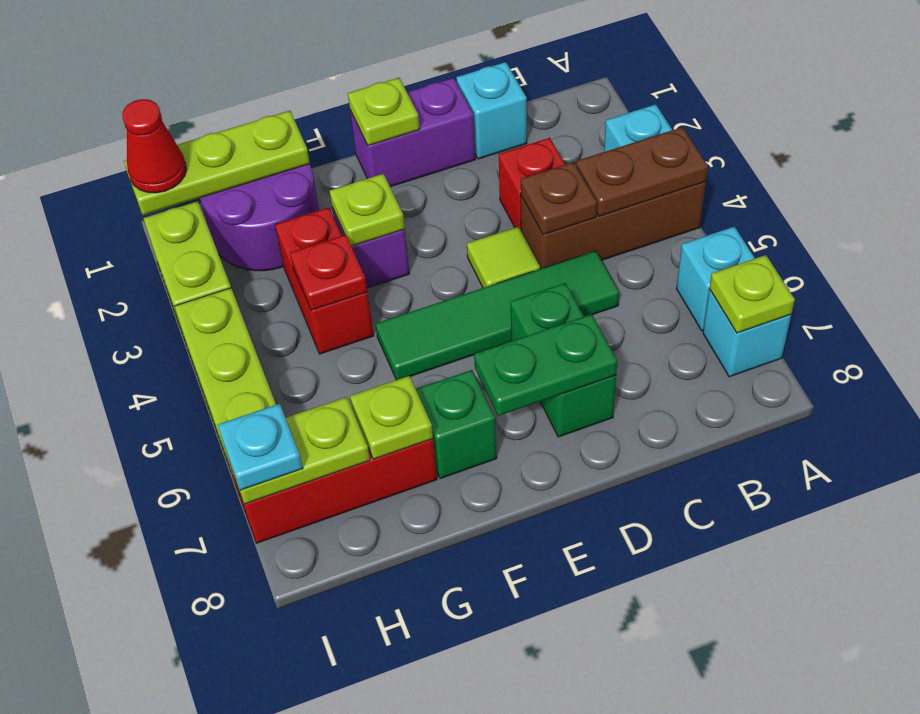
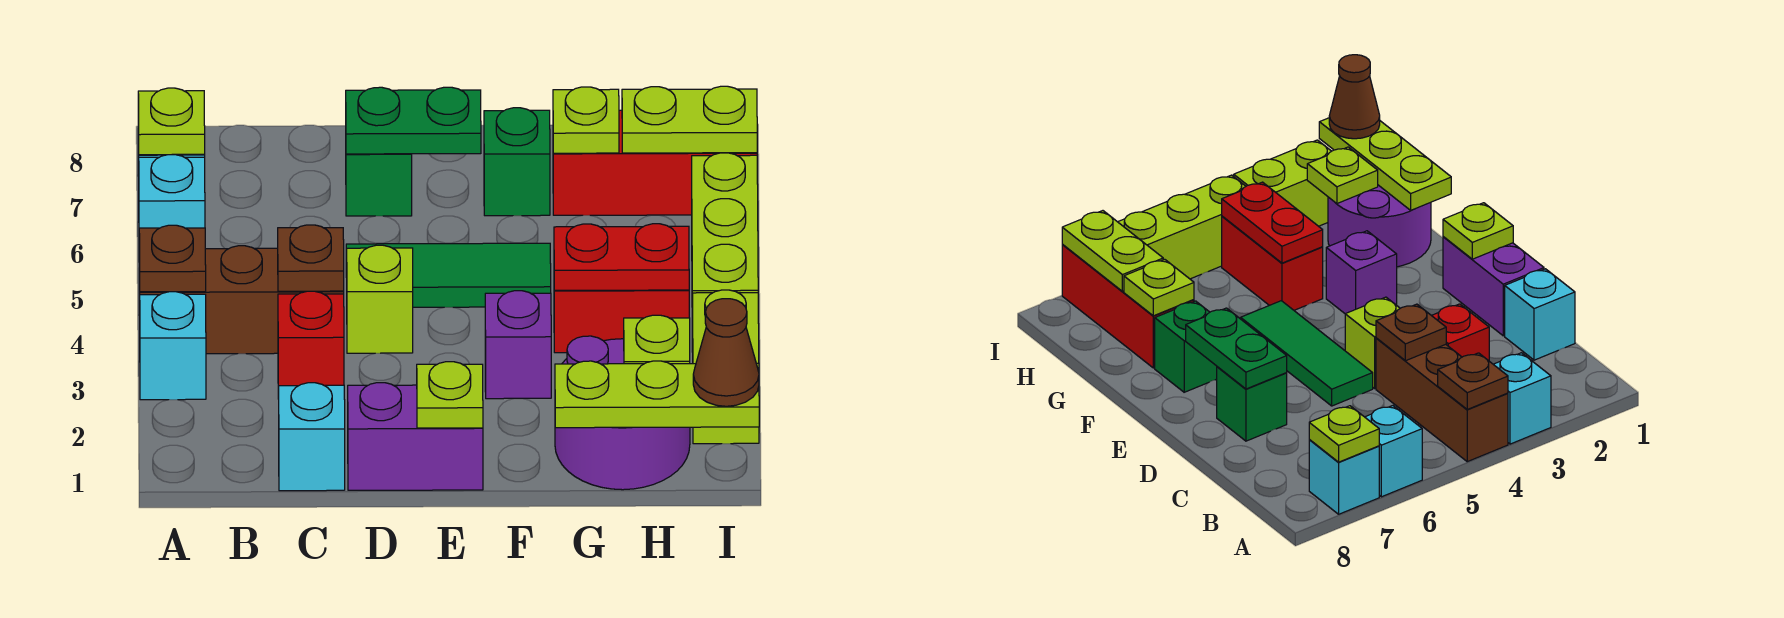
brown plate A4:B4 level 2 -> brown plate A4 level 2
green tile C5:F5 level 1 -> green tile D5:F5 level 1
lime tile D4 level 1 -> lime brick D4 level 1
green brick D6:D7 level 1 -> green brick D7 level 1
lime plate F3 level 2 -> lime plate H2 level 2
red brick G3:G4 level 1 -> red brick G4:H4 level 1
red plate G4 level 2 -> red plate G4:H4 level 2
red cone I1 level 3 -> brown cone I1 level 3
cyan plate I7 level 3 -> none

